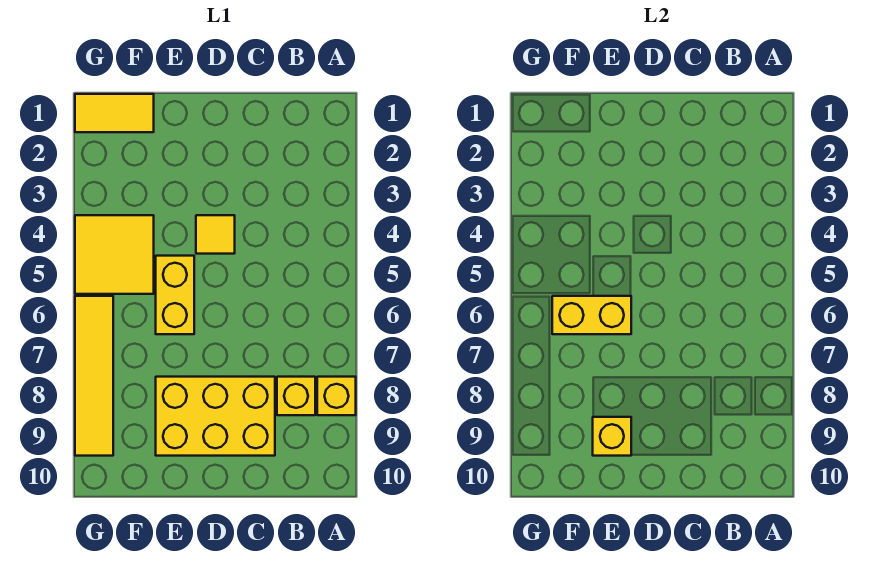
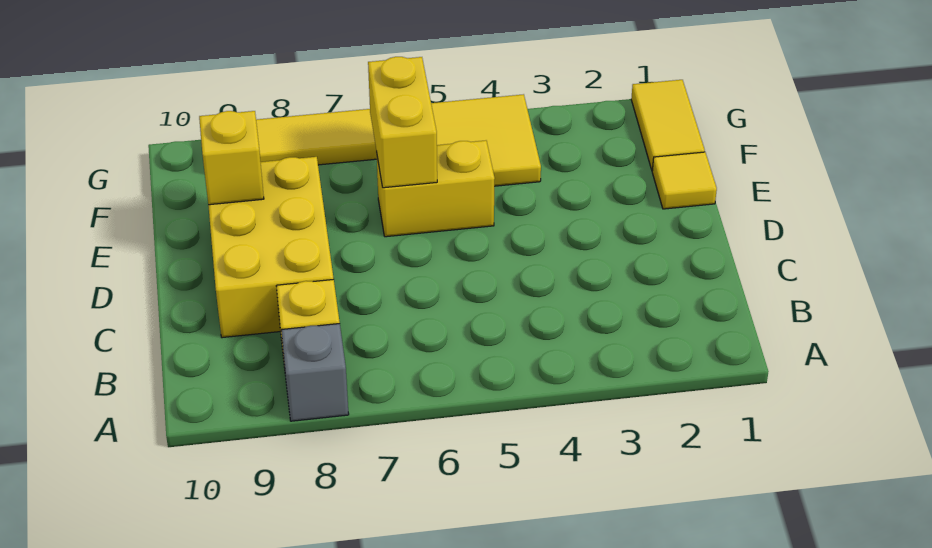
yellow brick A8 level 1 -> grey brick A8 level 1
yellow tile D4 level 1 -> yellow tile E1 level 1

